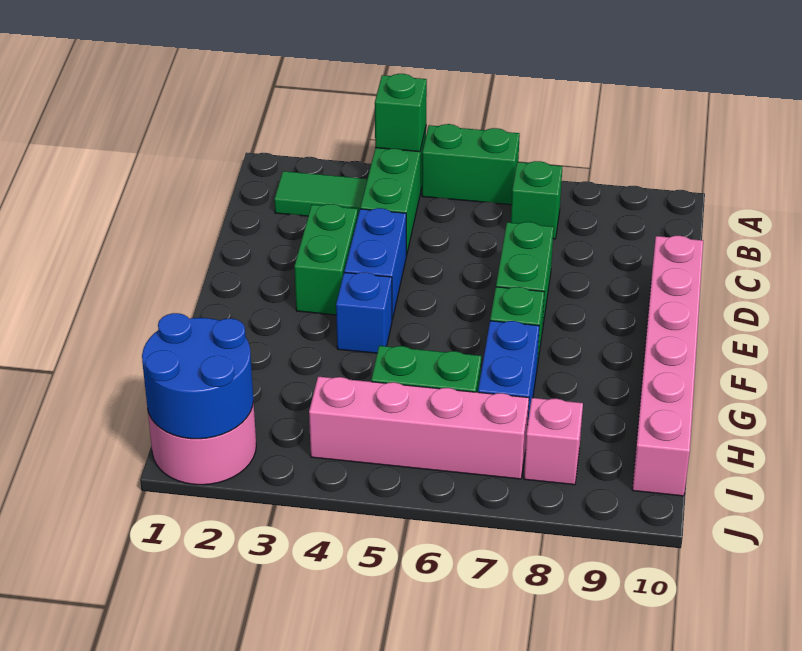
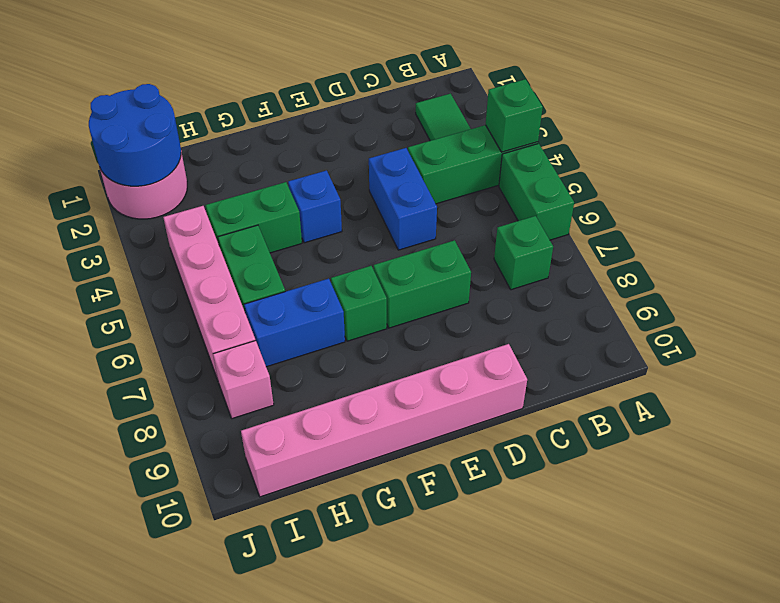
green brick D3:E3 level 1 -> green brick G4:H4 level 1
blue brick D4:E4 level 1 -> blue brick D4:D5 level 1

